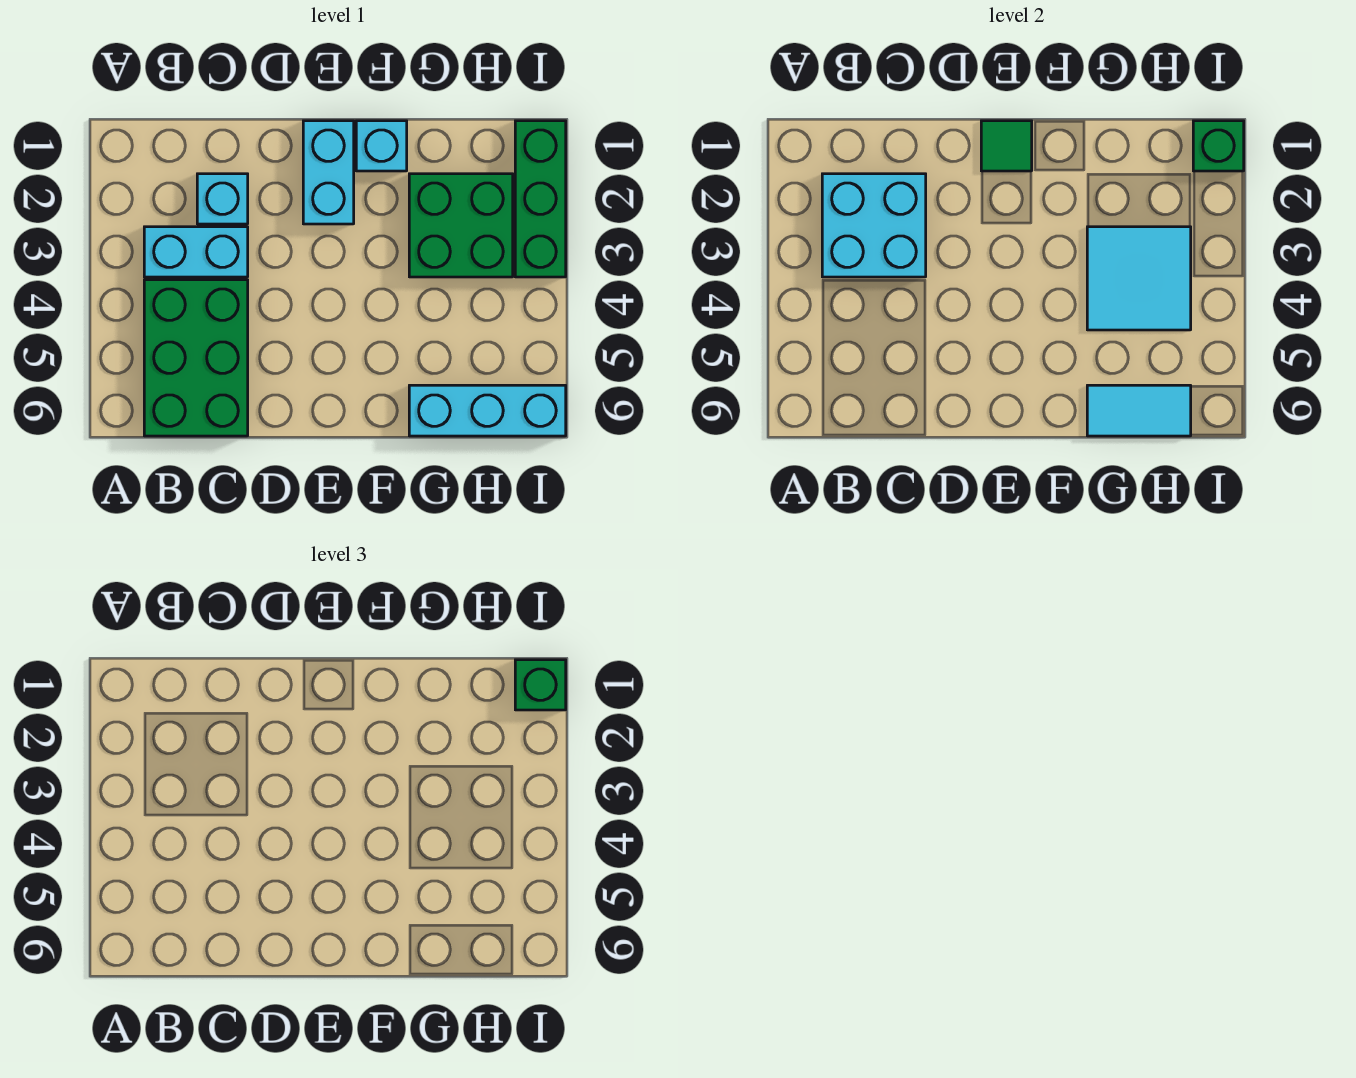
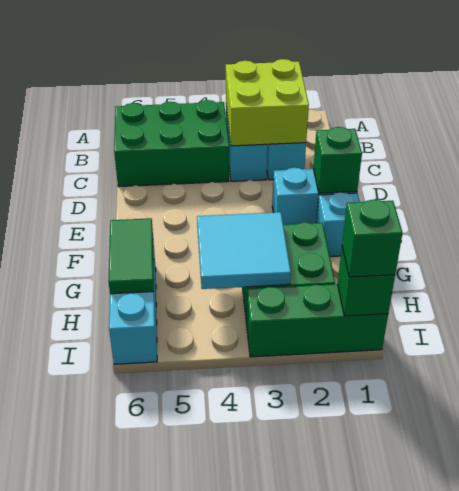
cyan brick B2:C3 level 2 -> lime brick B2:C3 level 2
green tile E1 level 2 -> green brick E1 level 2
cyan tile G6:H6 level 2 -> green tile G6:H6 level 2

